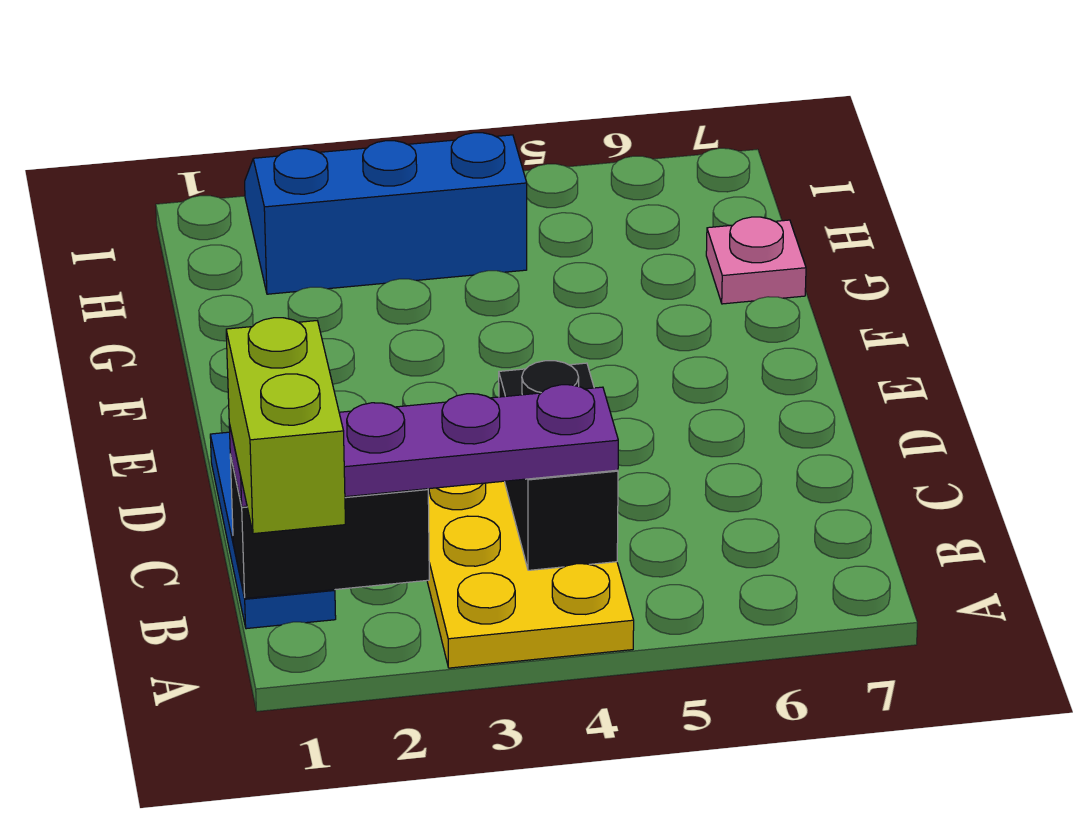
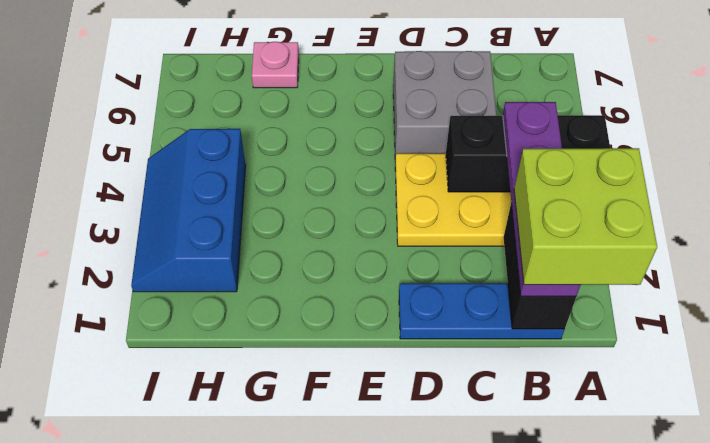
lime brick A1:B1 level 4 -> lime brick A1:B2 level 4
black brick B4:C4 level 2 -> black brick A4:C4 level 2
none -> grey brick C5:D6 level 1

